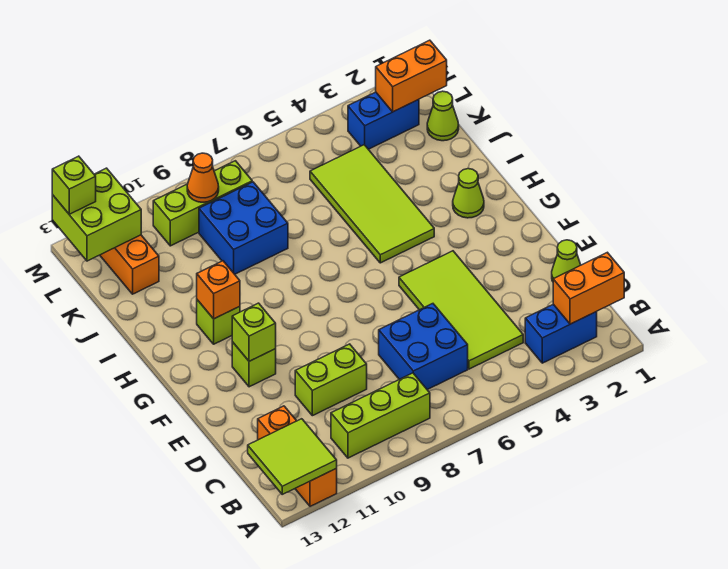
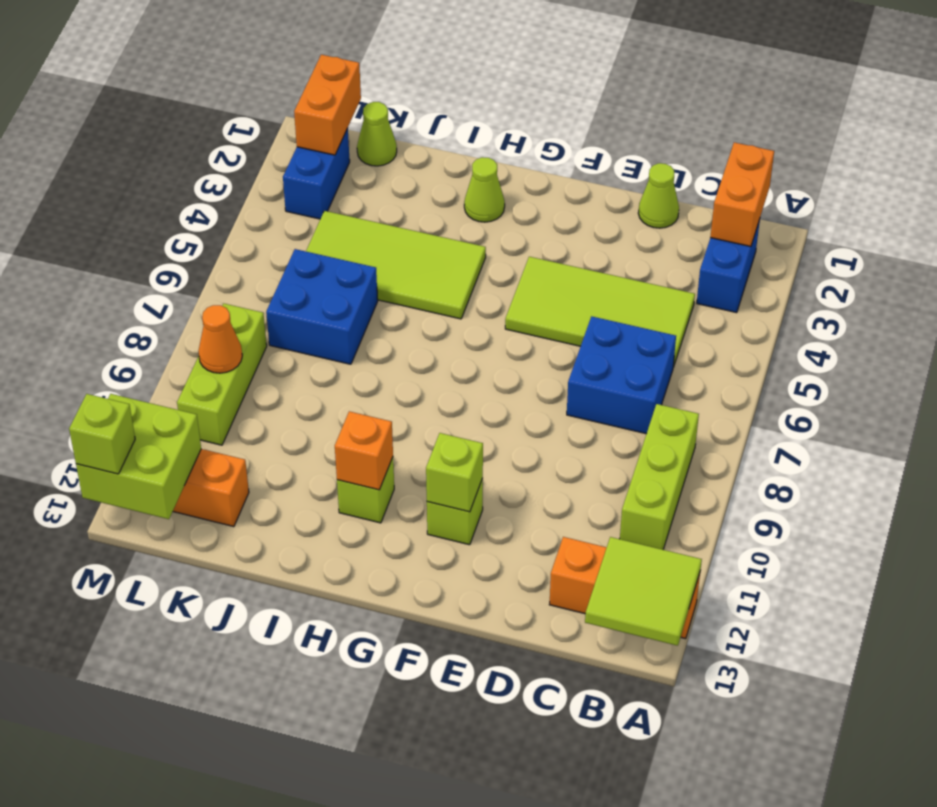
lime brick D9:D10 level 1 -> none
blue brick J8:K9 level 1 -> blue brick J6:K7 level 1

